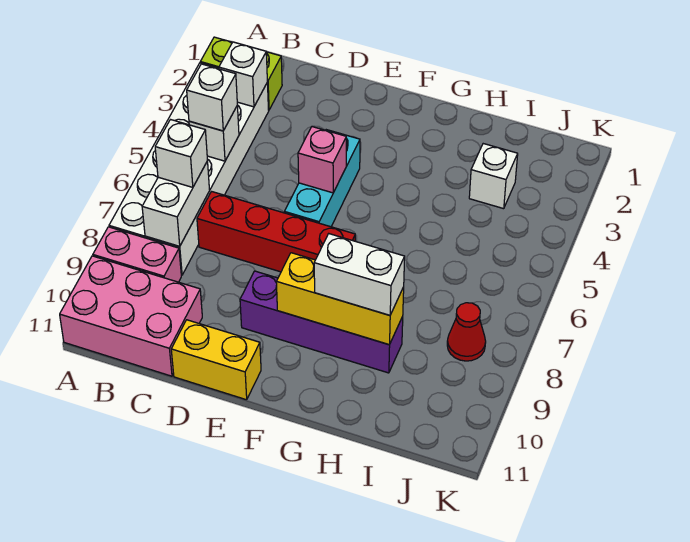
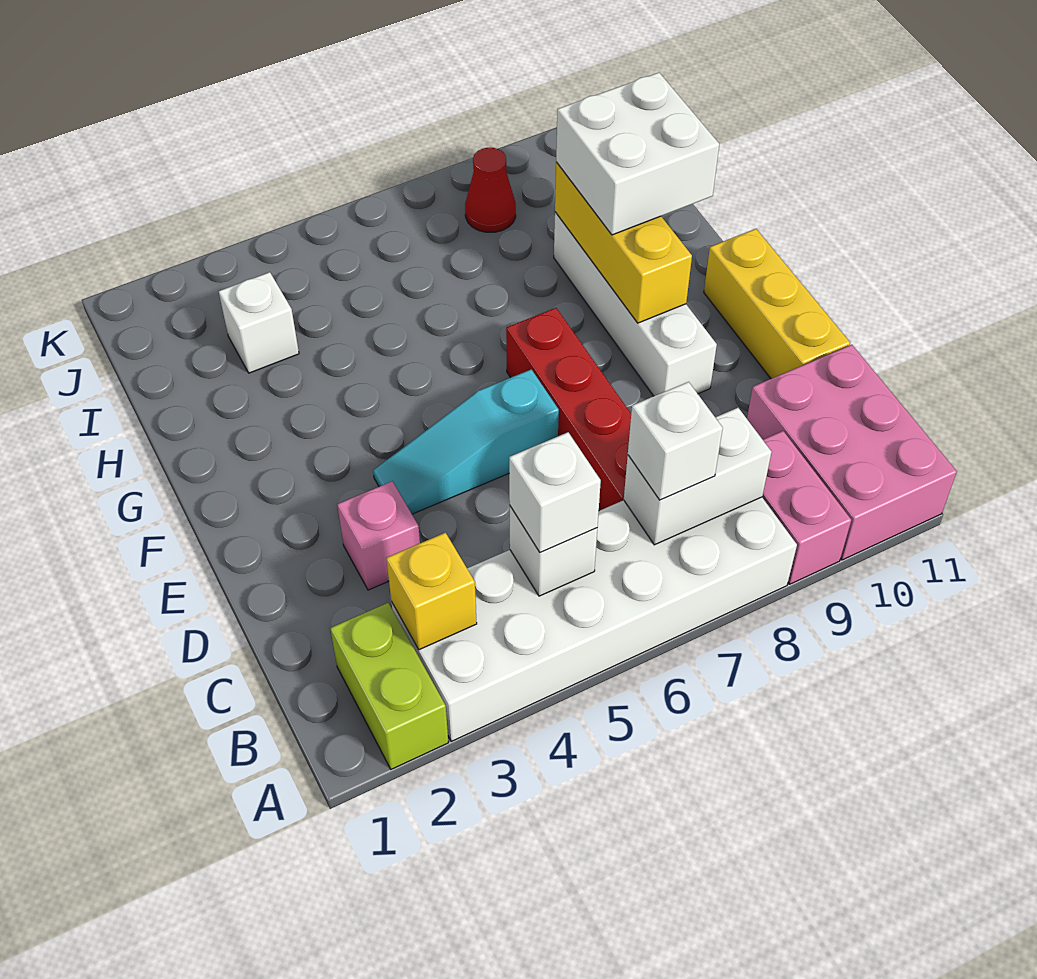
white brick B3 level 2 -> yellow brick B3 level 2
yellow brick D11:E11 level 1 -> yellow brick D11:F11 level 1
cyan brick E4:E6 level 1 -> cyan slope E4:E6 level 1 top 6
pink brick E5 level 2 -> pink brick D3 level 1
purple brick E9:H9 level 1 -> white brick E9:H9 level 1
white brick G9:H9 level 3 -> white brick G9:H10 level 3

